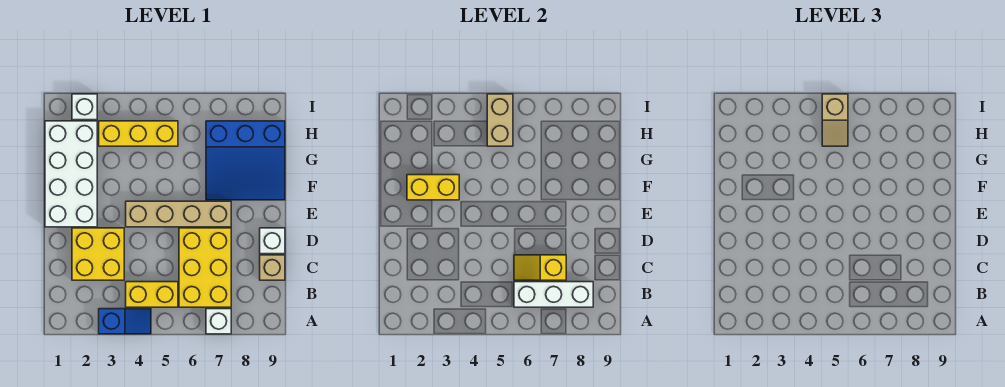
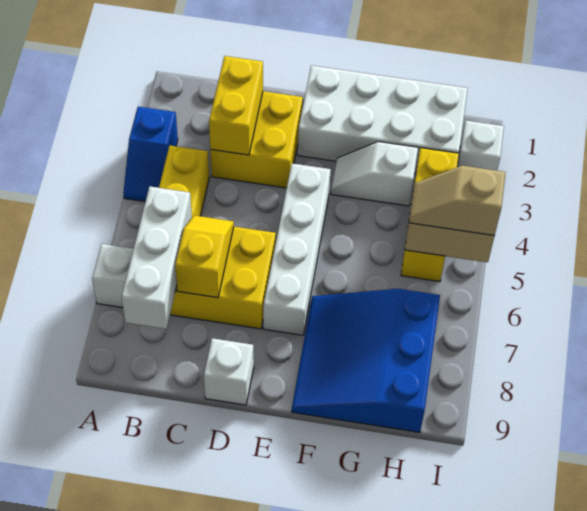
tan brick C9 level 1 -> none
tan brick E4:E7 level 1 -> white brick E4:E7 level 1
yellow brick F2:F3 level 2 -> yellow brick C2:C3 level 2
none -> white slope F3:G3 level 1 top G

